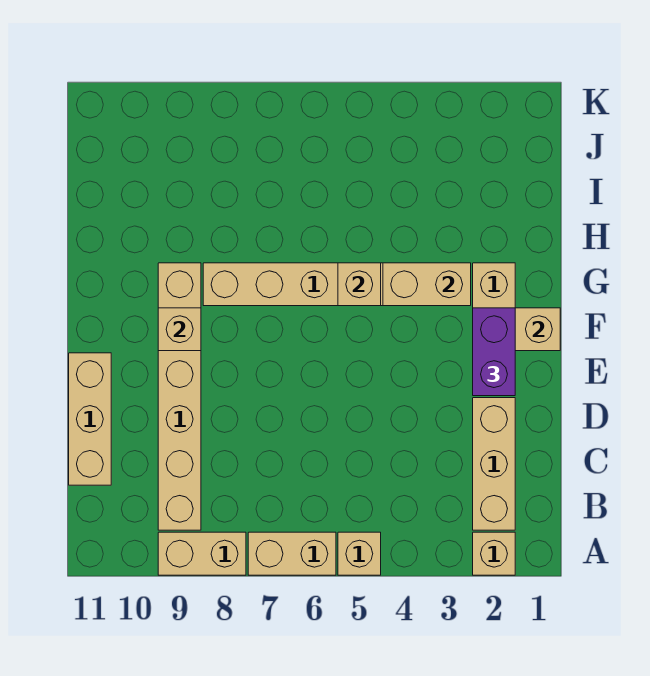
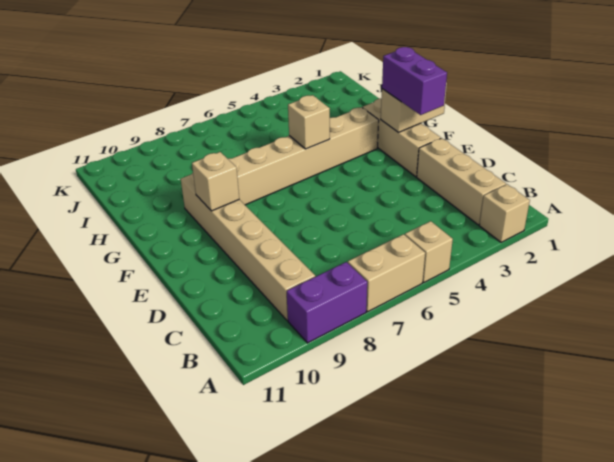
tan brick A8:A9 level 1 -> purple brick A8:A9 level 1
tan brick C11:E11 level 1 -> none
tan brick G3:G4 level 2 -> none

